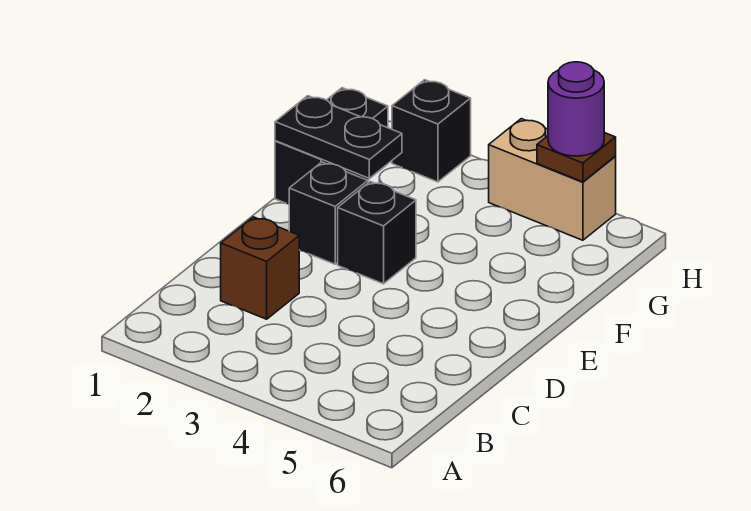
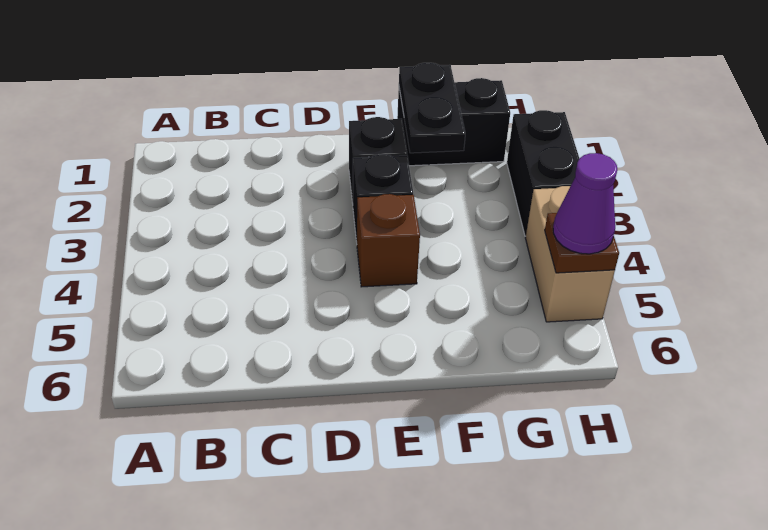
brown brick C2 level 1 -> brown brick E4 level 1
black brick H2 level 1 -> black brick H2:H3 level 1
purple round brick H5 level 3 -> purple cone H5 level 3

